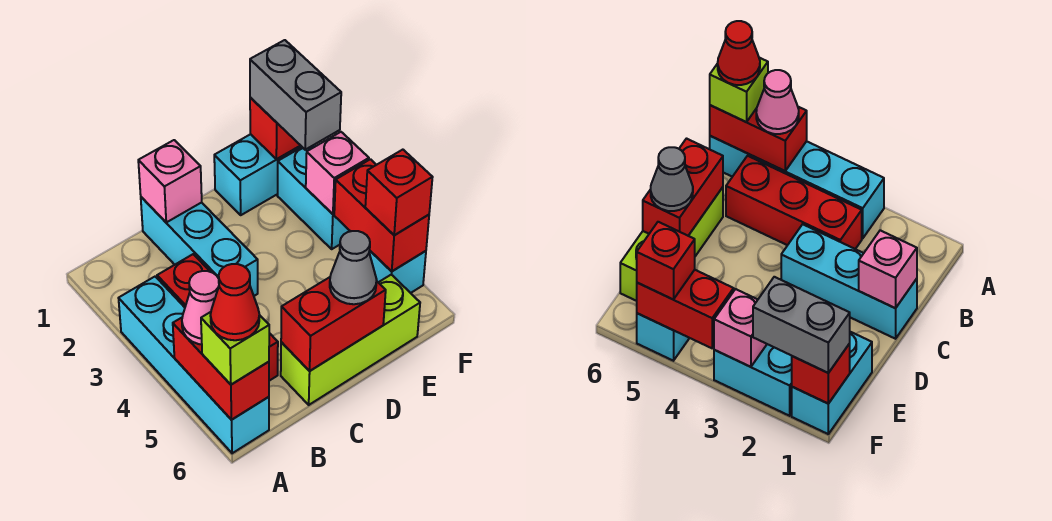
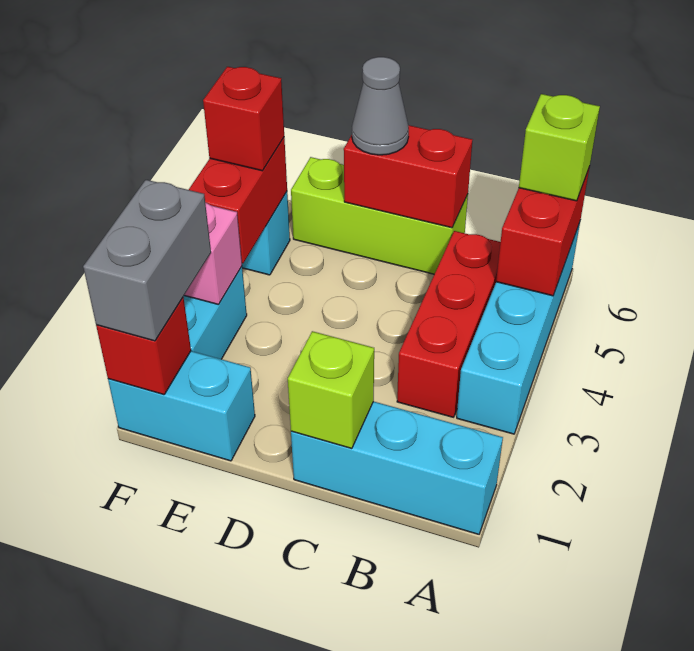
pink cone A5 level 3 -> none
red cone A6 level 4 -> none
cyan brick C1:C3 level 1 -> cyan brick A1:C1 level 1
pink brick C1 level 2 -> lime brick C1 level 2

